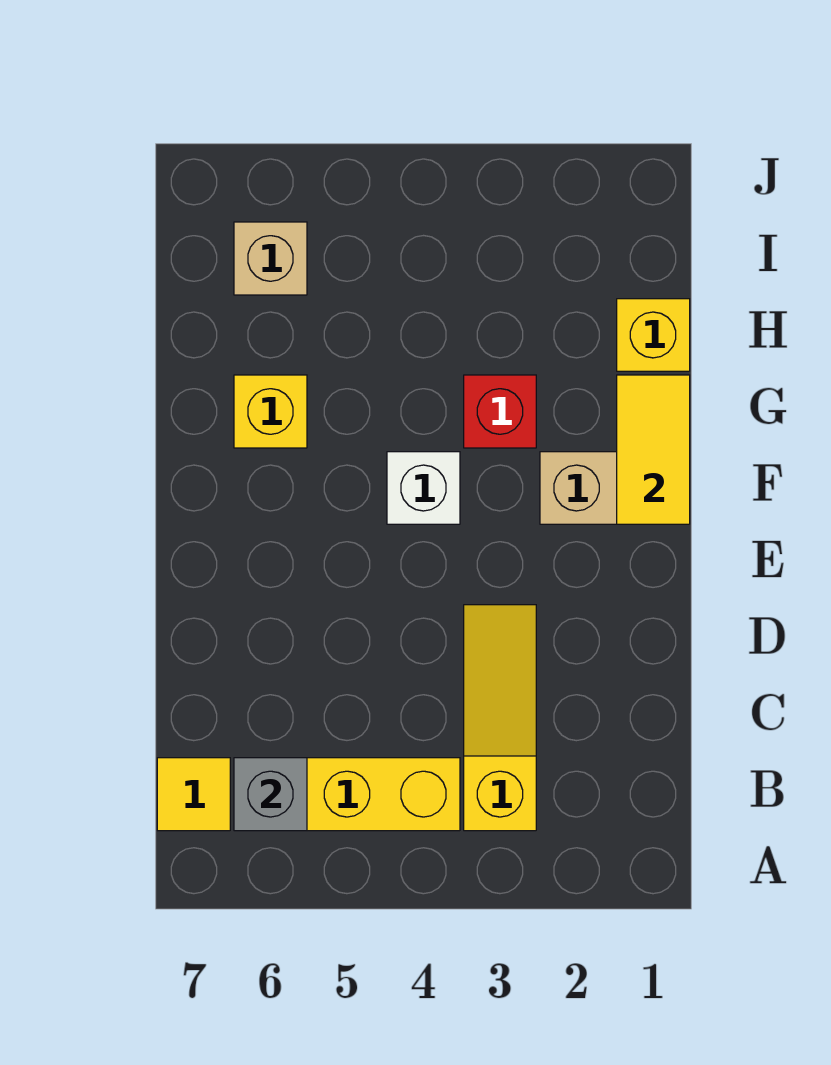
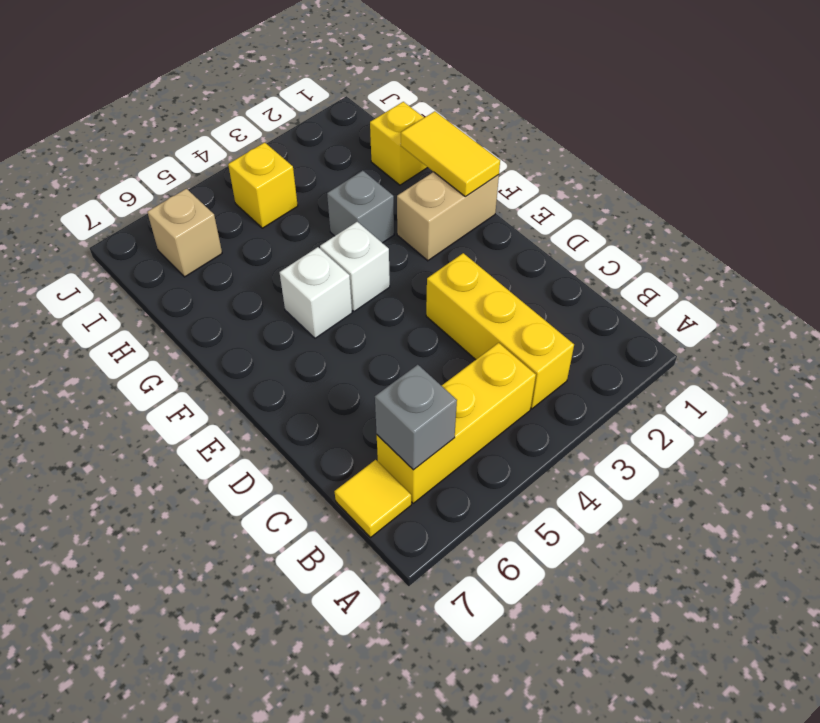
yellow slope B3:D3 level 1 top B -> yellow brick B3:D3 level 1
none -> white brick F5 level 1
red brick G3 level 1 -> grey brick G3 level 1
yellow brick G6 level 1 -> yellow brick I4 level 1

